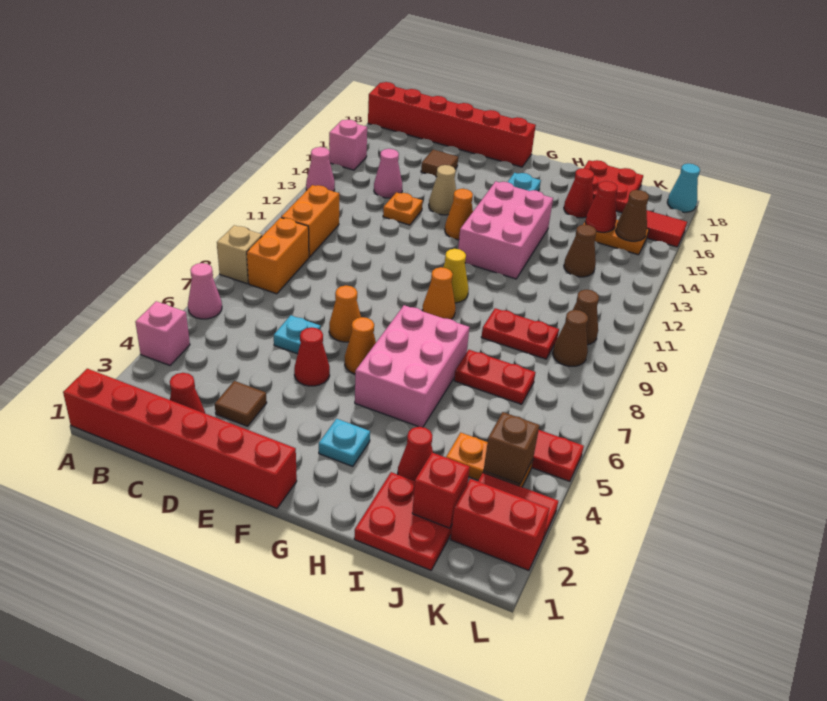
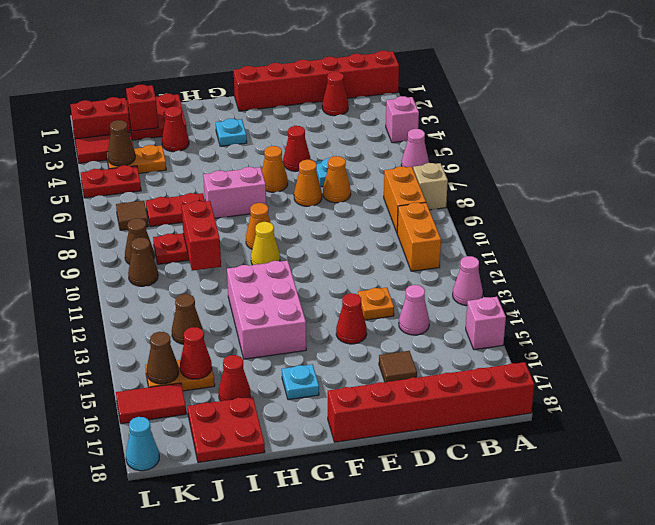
brown tile D3 level 1 -> brown tile K7 level 1
tan cone E14 level 1 -> red cone E14 level 1
orange cone F13 level 1 -> orange cone D7 level 1
pink brick G5:H7 level 1 -> pink brick G7:H7 level 1
none -> red brick I9:I10 level 2
brown brick K4 level 2 -> brown cone K4 level 2

